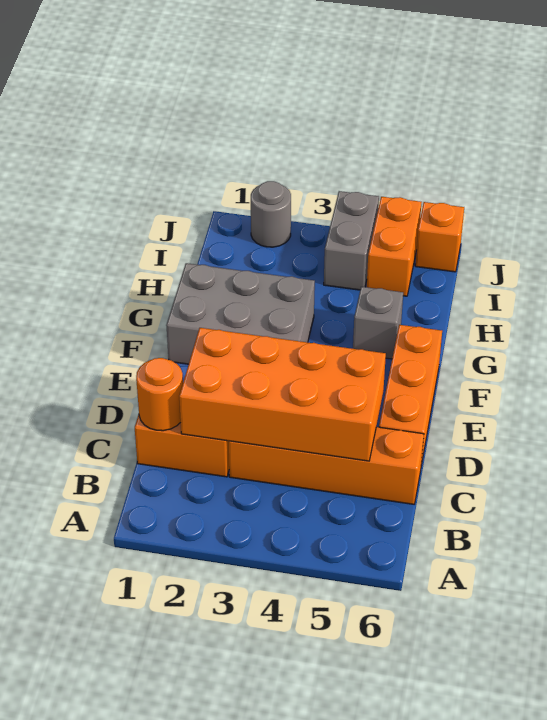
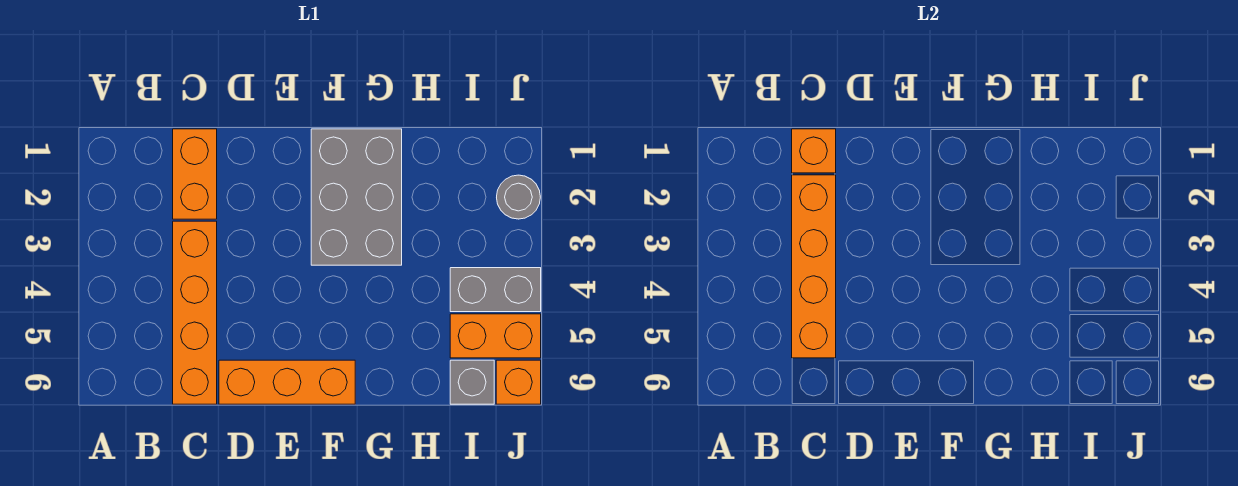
orange round brick C1 level 2 -> orange brick C1 level 2
orange brick C2:D5 level 2 -> orange brick C2:C5 level 2
grey brick G5 level 1 -> grey brick I6 level 1

